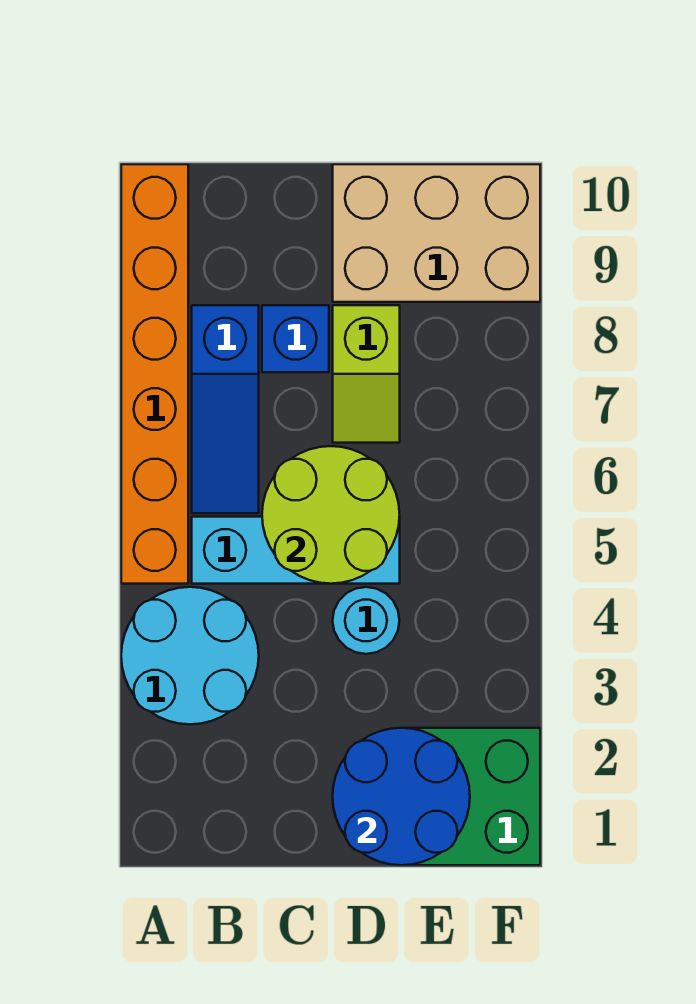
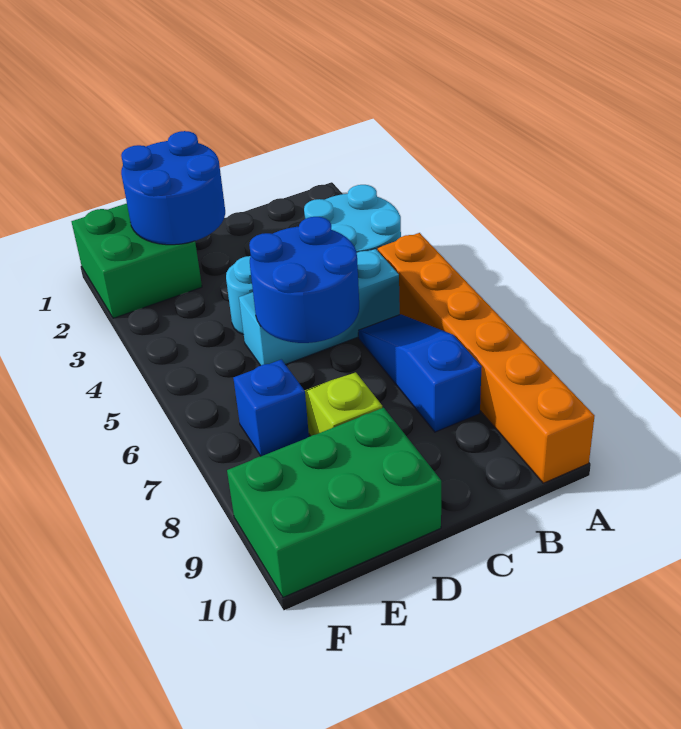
lime round brick C5:D6 level 2 -> blue round brick C5:D6 level 2
blue brick C8 level 1 -> blue brick E7 level 1
tan brick D9:F10 level 1 -> green brick D9:F10 level 1

